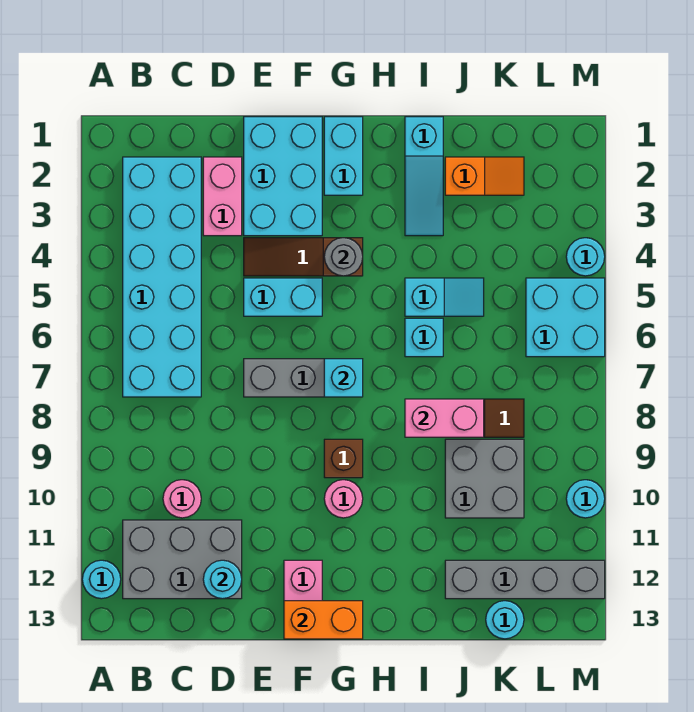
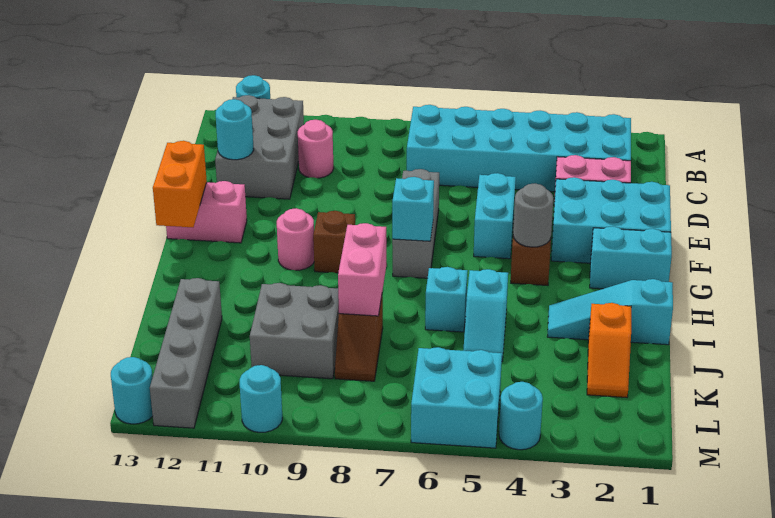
cyan round brick K13 level 1 -> cyan round brick M13 level 1

